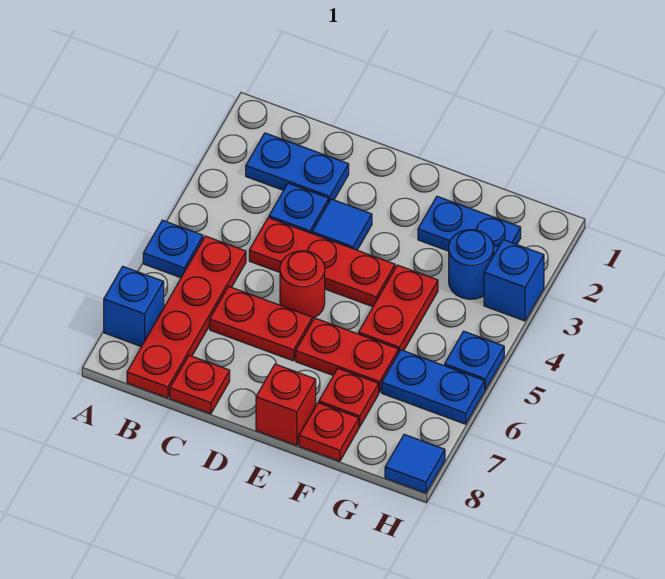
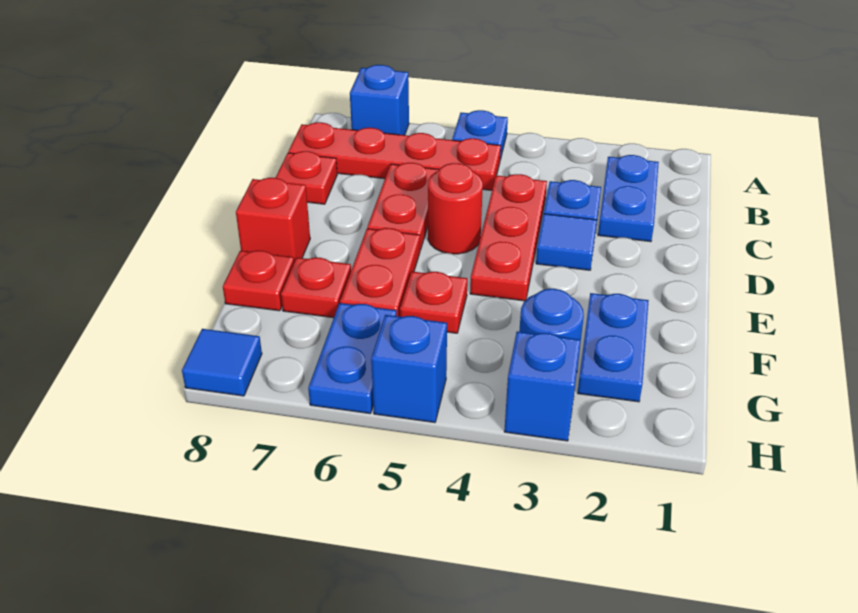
red plate F4:F5 level 1 -> red plate F5 level 1
blue plate H5 level 1 -> blue brick H5 level 1

